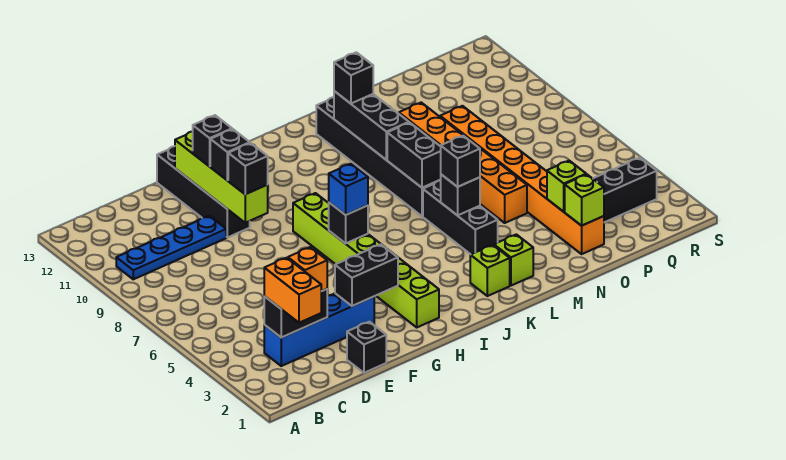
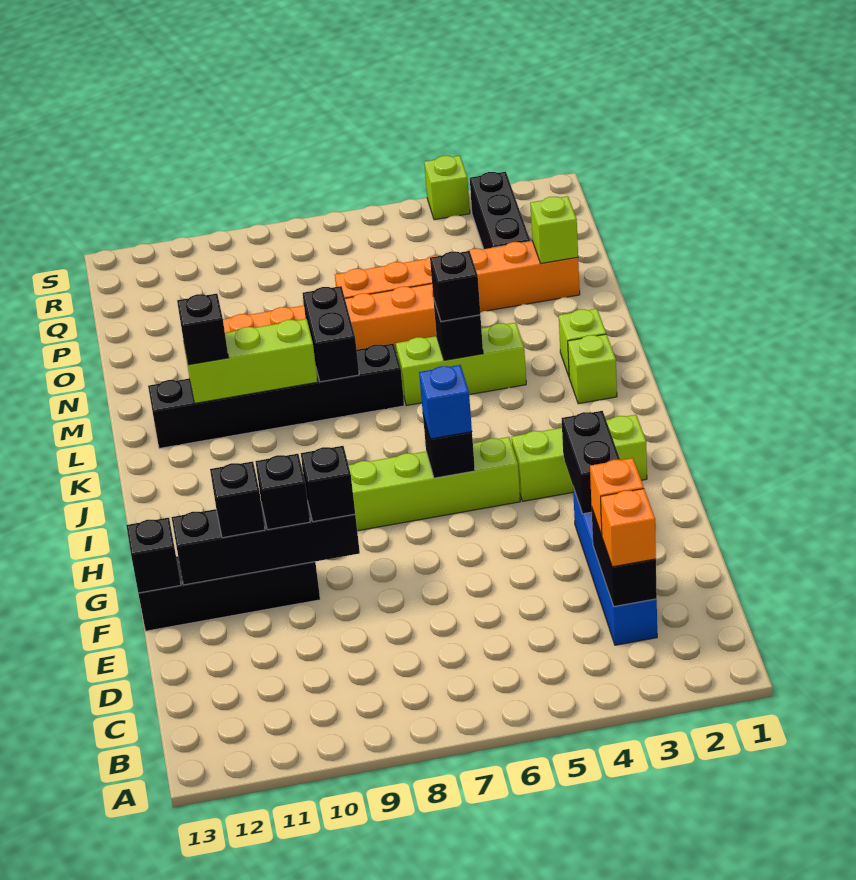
blue plate B10:E10 level 1 -> none
orange brick C2:C3 level 3 -> orange brick C3 level 3
black brick E1 level 1 -> black brick F13 level 2
lime brick F9:F12 level 2 -> black brick F9:F12 level 2
black brick L4:L6 level 1 -> lime brick L4:L6 level 1
black brick L7:L8 level 2 -> black brick L8:M8 level 2
black brick L9:L11 level 2 -> lime brick L9:L11 level 2
orange brick O2:O9 level 1 -> orange brick O2:O7 level 1
lime brick O3 level 2 -> lime brick S4 level 1

